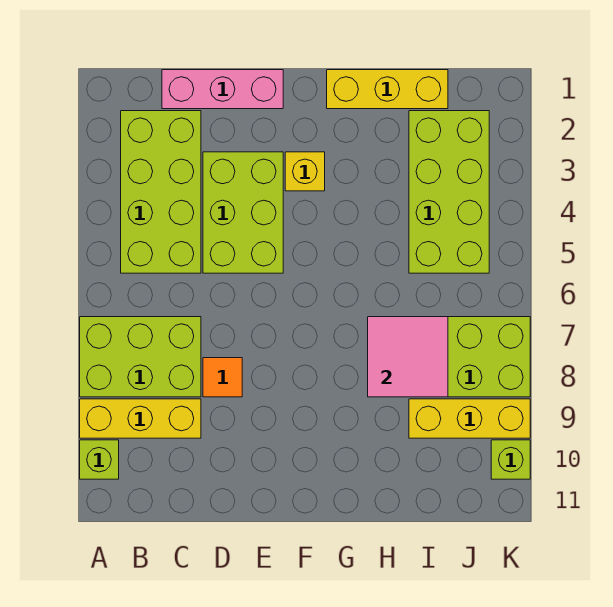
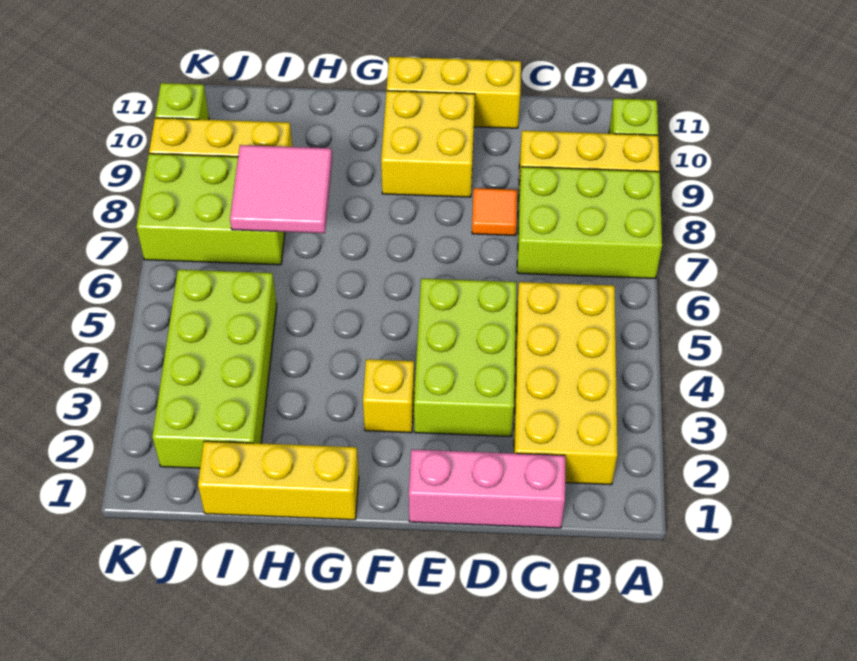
lime brick B2:C5 level 1 -> yellow brick B2:C5 level 1
none -> yellow brick D11:F11 level 1
none -> yellow brick E9:F10 level 1

